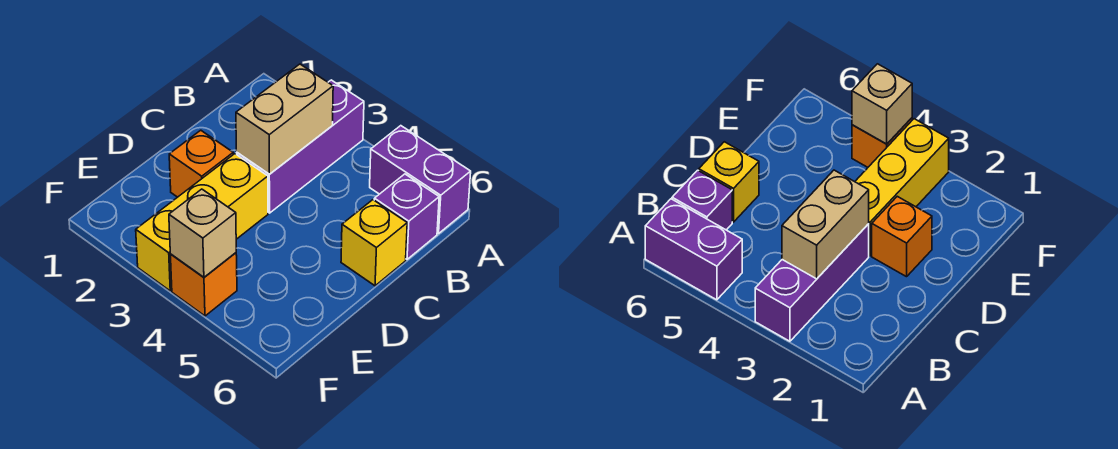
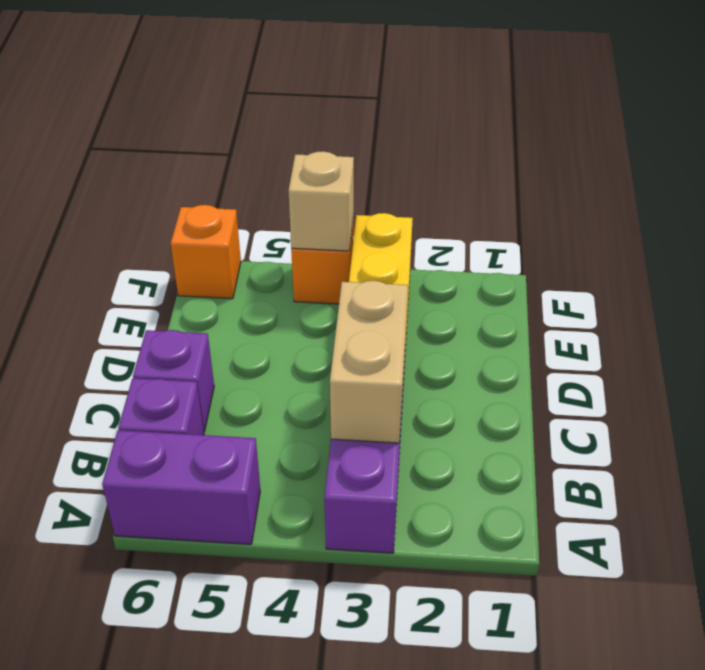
yellow brick C6 level 1 -> purple brick C6 level 1
orange brick D2 level 1 -> orange brick F6 level 1

